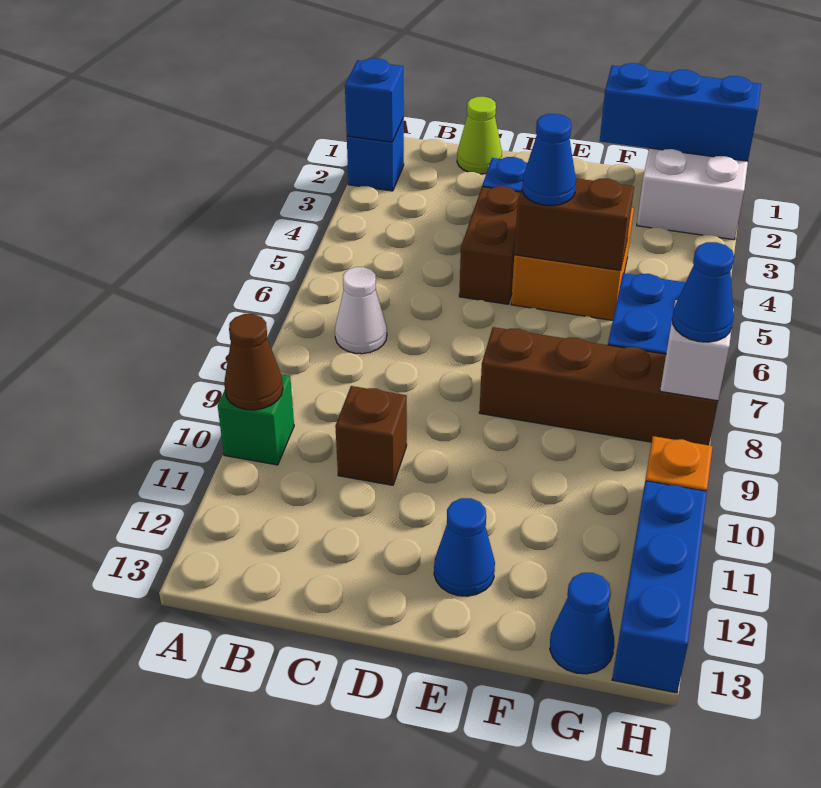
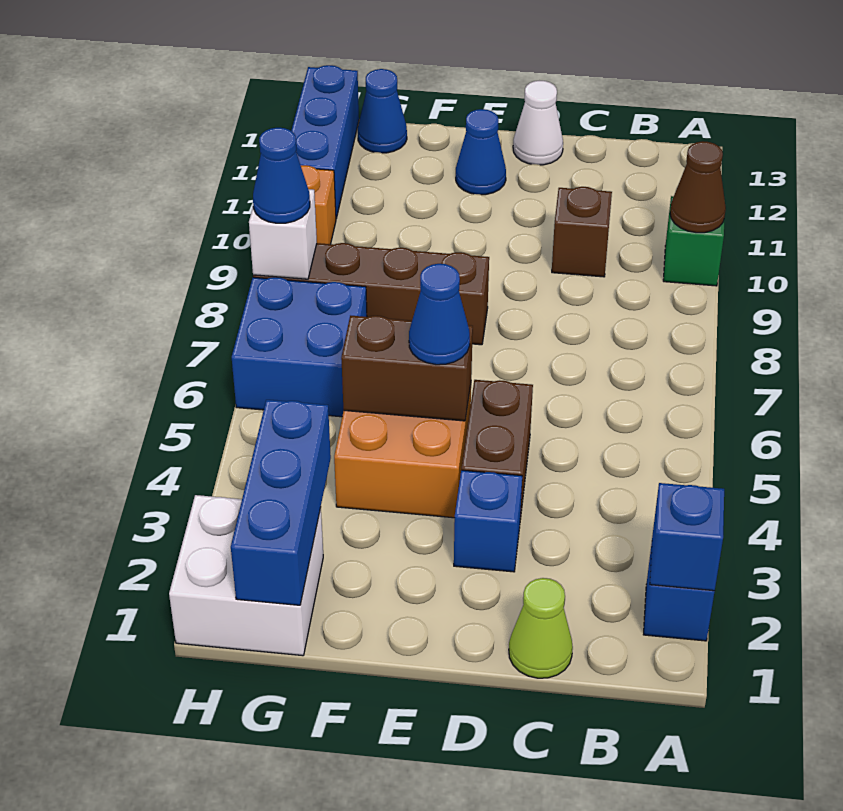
white cone B7 level 1 -> white cone D13 level 1
blue brick F1:H1 level 2 -> blue brick G1:G3 level 2

